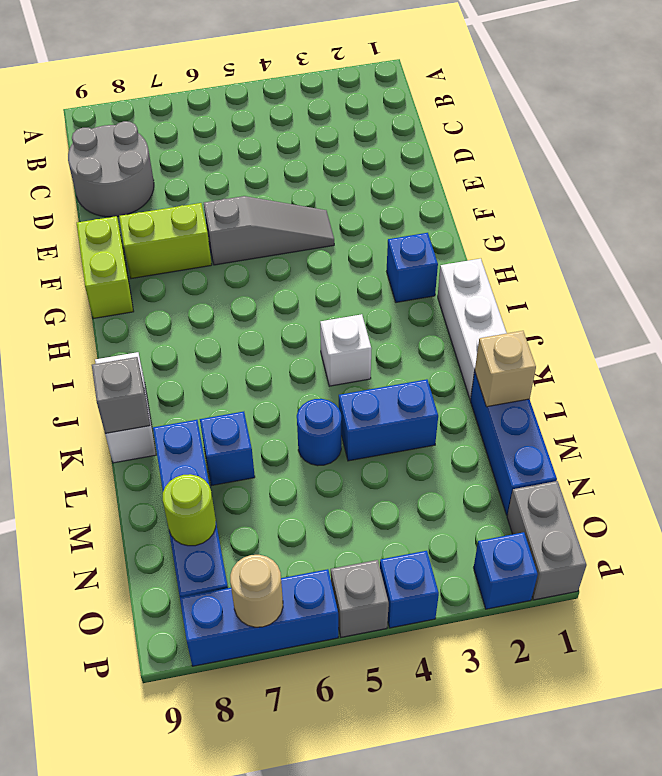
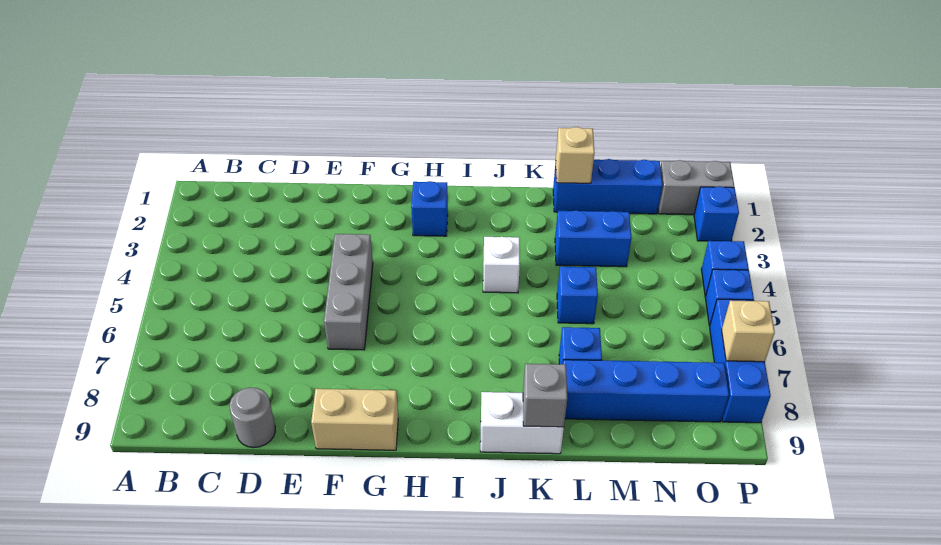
grey round brick C8:D9 level 1 -> grey round brick D9 level 1
grey slope F4:F6 level 1 top 6 -> grey brick F4:F6 level 1
lime brick F7:F8 level 1 -> none
lime brick F9:G9 level 1 -> tan brick F9:G9 level 1
white brick I1:K1 level 1 -> none
blue brick L3:L4 level 1 -> blue brick L3:M3 level 1
blue round brick L5 level 1 -> blue brick L5 level 1
lime round brick N8 level 2 -> none
grey brick P5 level 1 -> blue brick P5 level 1
tan round brick P7 level 2 -> tan brick P7 level 2

